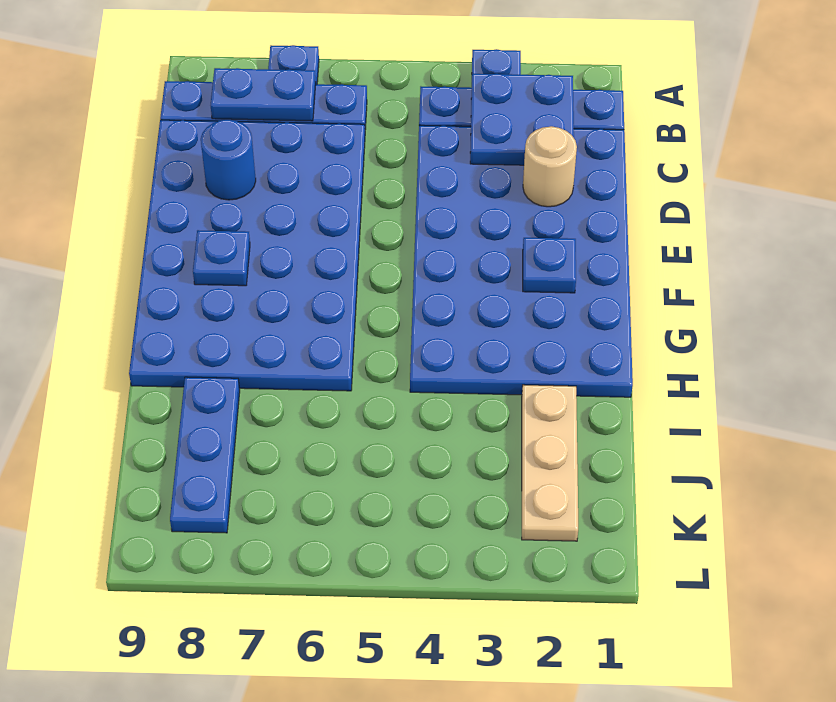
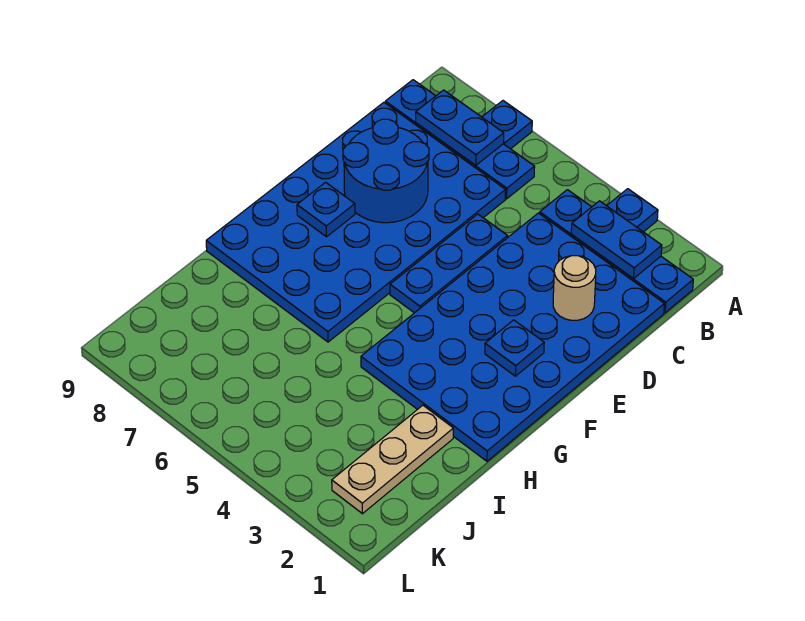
blue plate B2:C3 level 2 -> blue plate B2:B3 level 2
blue round brick D8 level 2 -> blue round brick D7:E8 level 2
blue plate I8:K8 level 1 -> blue plate D5:F5 level 1

